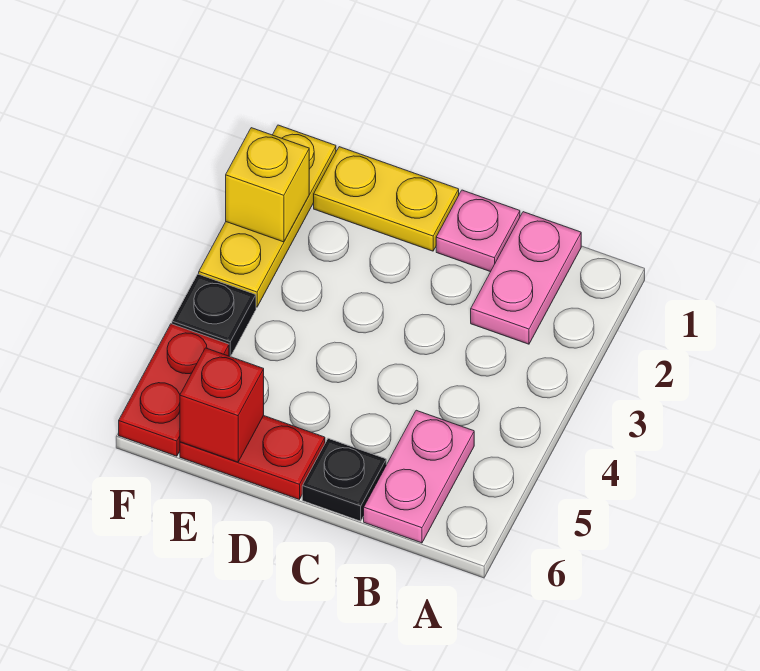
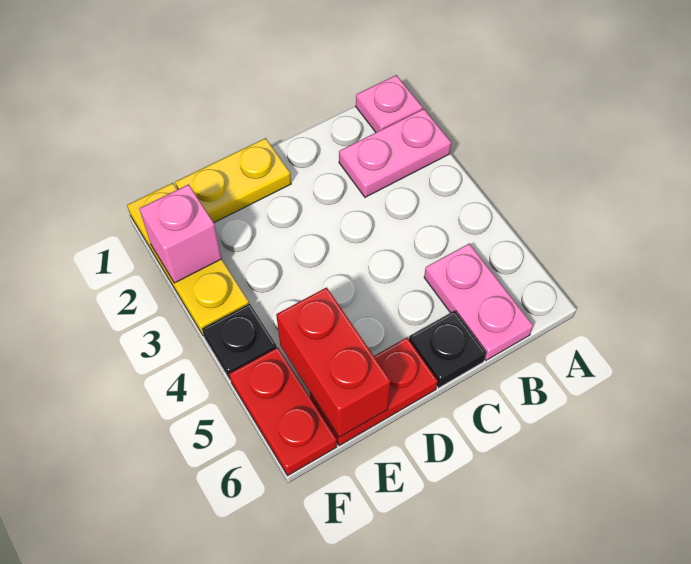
pink plate B1:B2 level 1 -> pink plate A2:B2 level 1
pink plate C1 level 1 -> pink plate A1 level 1
red brick E6 level 2 -> red brick E5:E6 level 2
yellow brick F2 level 2 -> pink brick F2 level 2

